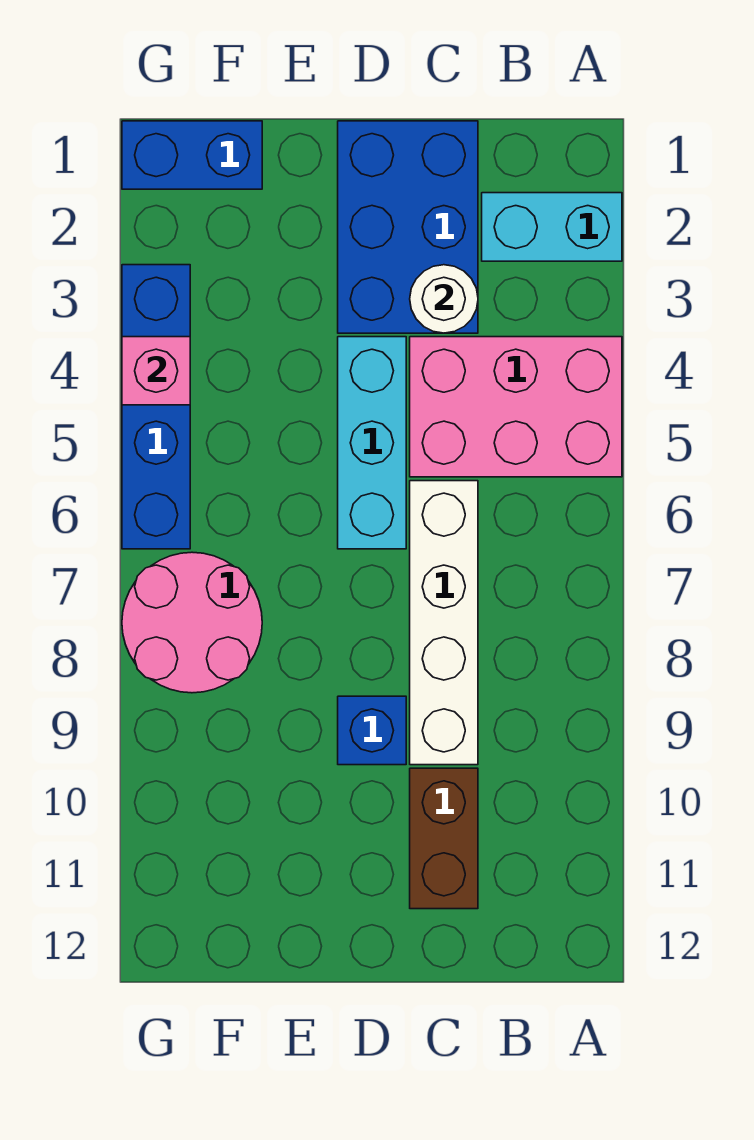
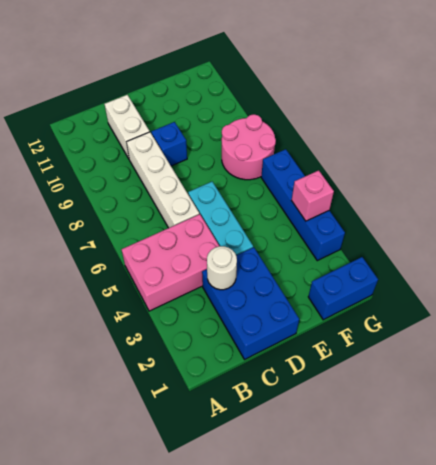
cyan brick A2:B2 level 1 -> none
brown brick C10:C11 level 1 -> white brick C10:C11 level 1

